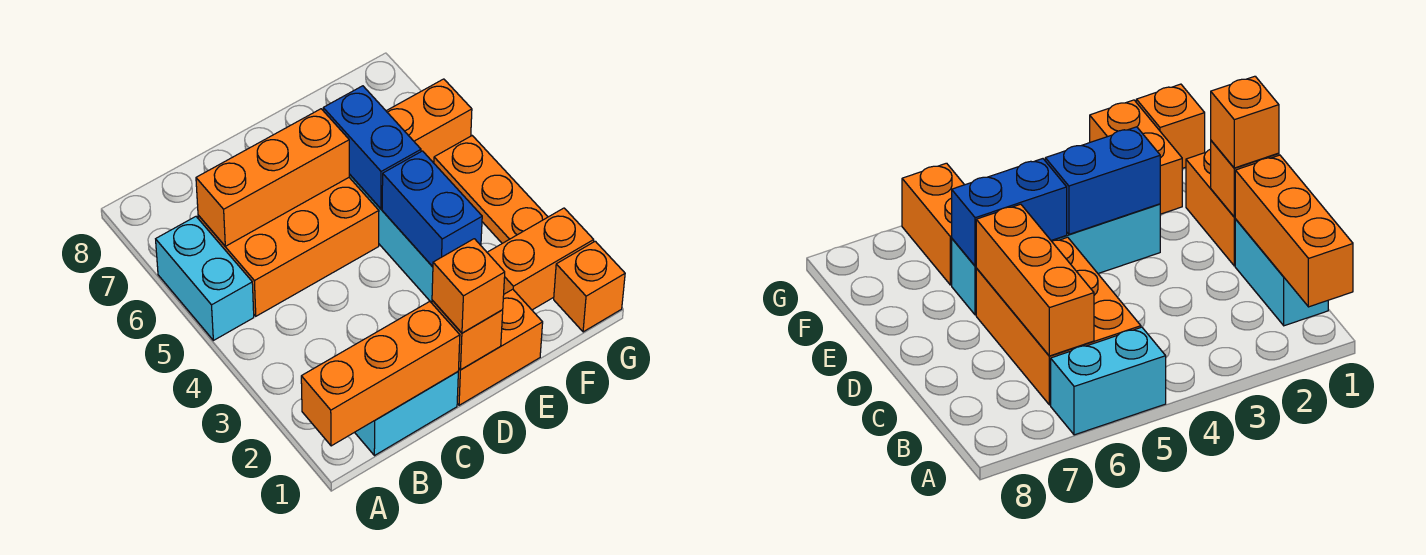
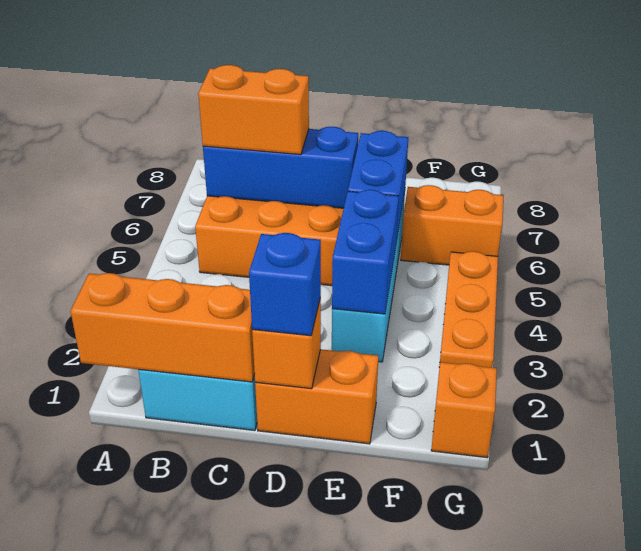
cyan brick A5:A6 level 1 -> none
orange brick B6:D6 level 2 -> blue brick B6:D6 level 2
orange brick D1 level 3 -> blue brick D1 level 3
orange brick F2:G2 level 1 -> orange brick B6:C6 level 3

